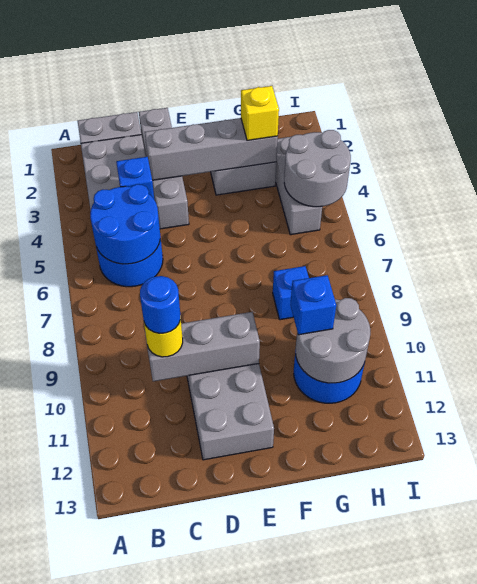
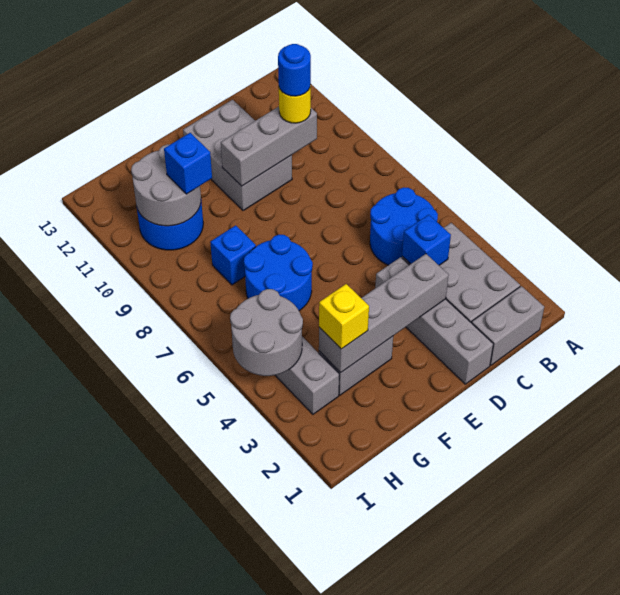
blue round brick B5:C6 level 2 -> blue round brick F6:G7 level 1

